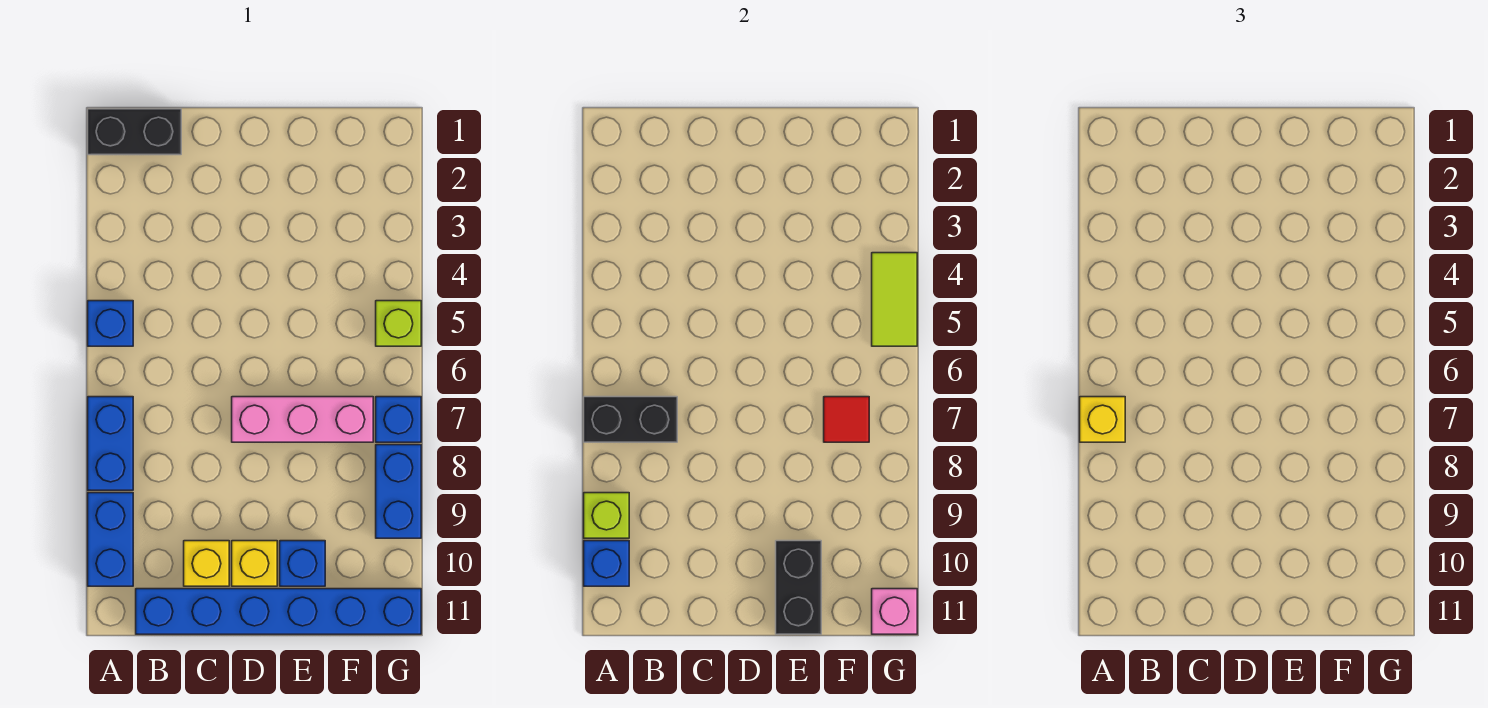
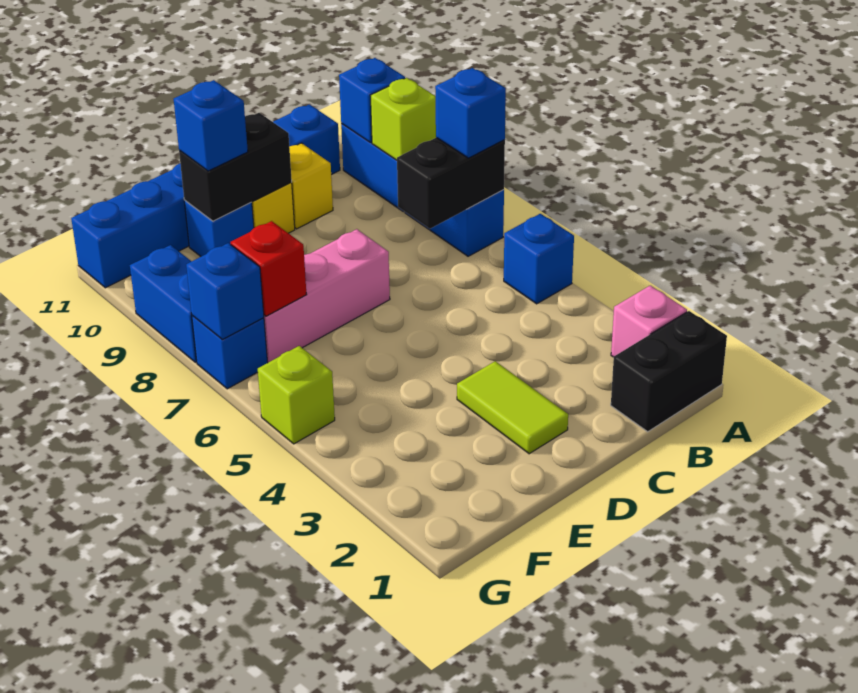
yellow brick A7 level 3 -> blue brick A7 level 3
black brick E10:E11 level 2 -> black brick D10:E10 level 2
none -> blue brick E10 level 3
red tile F7 level 2 -> red brick F7 level 2
lime tile G4:G5 level 2 -> lime tile D2:D3 level 1
none -> blue brick G7 level 2
pink brick G11 level 2 -> pink brick A2 level 1

